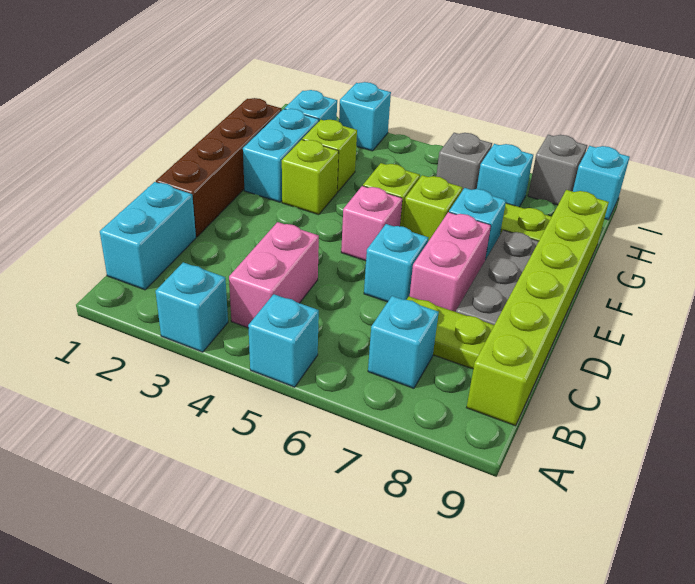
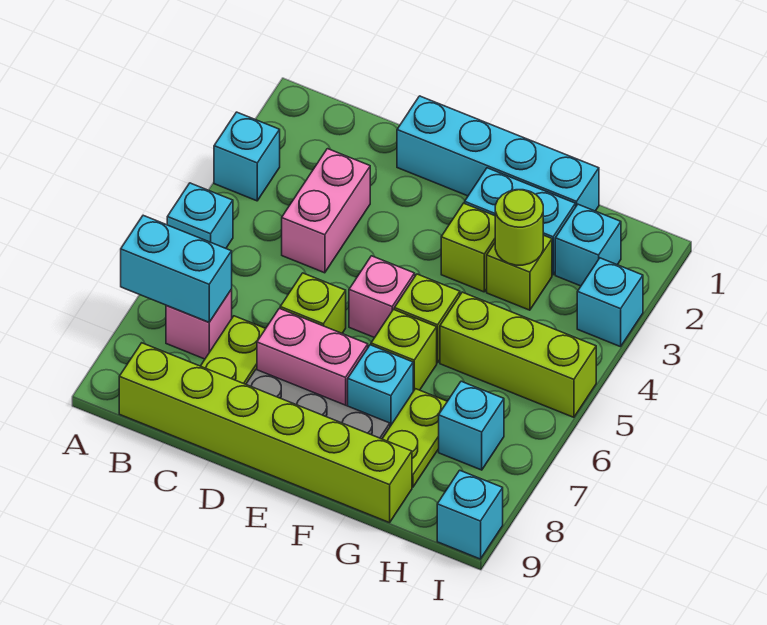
cyan brick B1:C1 level 1 -> cyan brick A7:B7 level 2
pink brick B4:C4 level 1 -> pink brick C3:C4 level 1
cyan brick B7 level 1 -> pink brick B7 level 1
brown brick D1:G1 level 1 -> cyan brick D1:G1 level 1
cyan brick D6 level 1 -> lime brick D6 level 1
none -> lime round brick G3 level 2
none -> lime brick G5:I5 level 1
grey brick H6 level 1 -> none
grey brick I8 level 1 -> none

